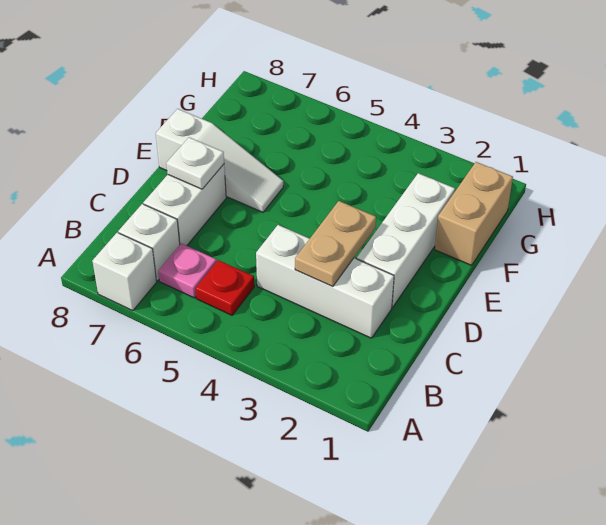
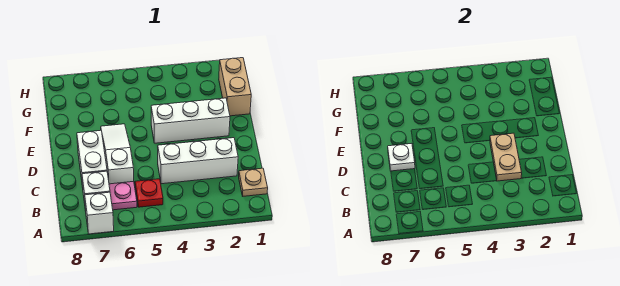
none -> tan plate B1 level 1
white brick D2:F2 level 1 -> white brick E2:E4 level 1
white slope E6:E8 level 1 top 8 -> white slope C6:E6 level 1 top C

